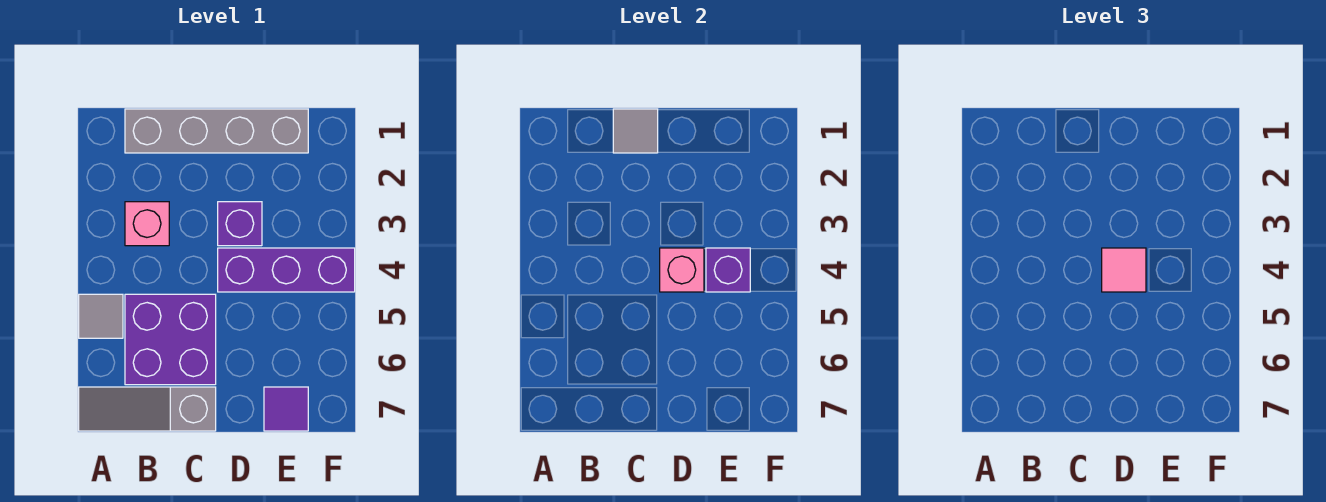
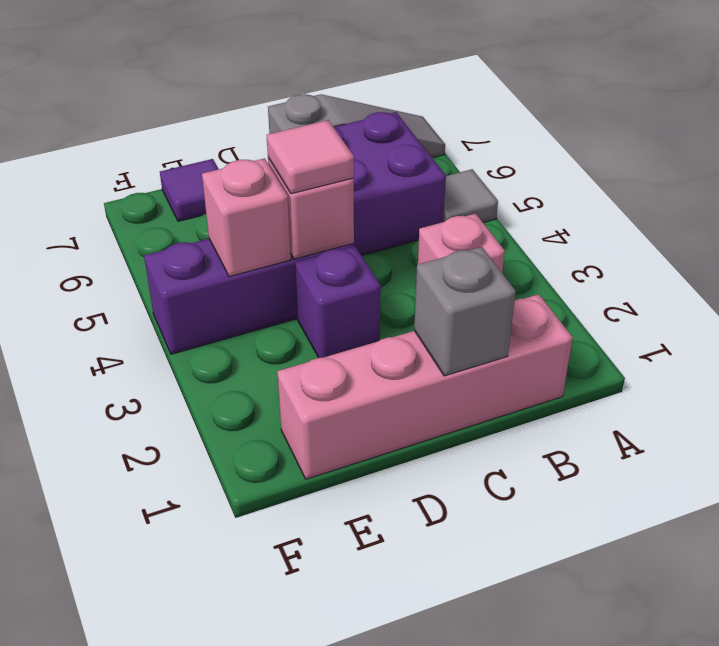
grey brick B1:E1 level 1 -> pink brick B1:E1 level 1
grey tile C1 level 2 -> grey brick C1 level 2
purple brick E4 level 2 -> pink brick E4 level 2

